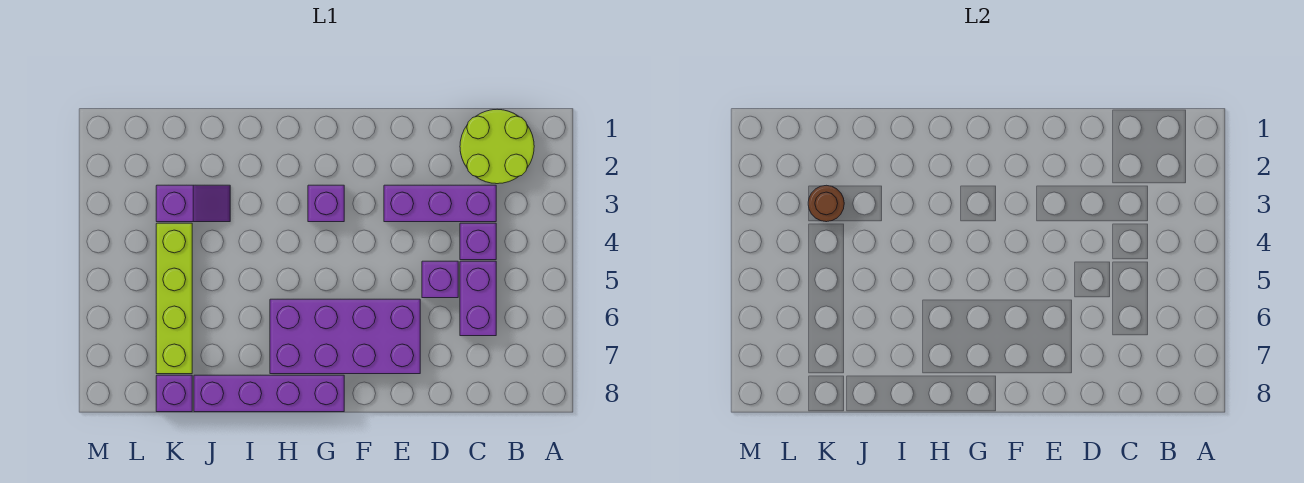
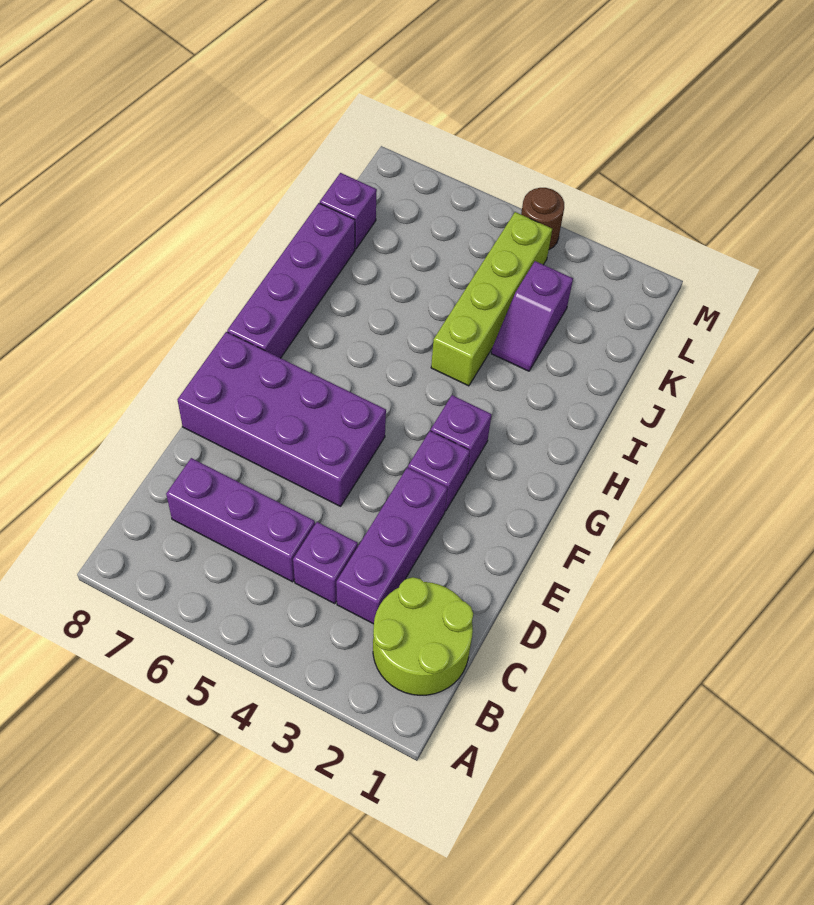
purple brick C5:C6 level 1 -> purple brick C5:C7 level 1
purple brick D5 level 1 -> purple brick F3 level 1
purple brick E6:H7 level 1 -> purple brick E5:F8 level 1
brown round brick K3 level 2 -> brown round brick M4 level 1
lime brick K4:K7 level 1 -> lime brick I4:L4 level 1

